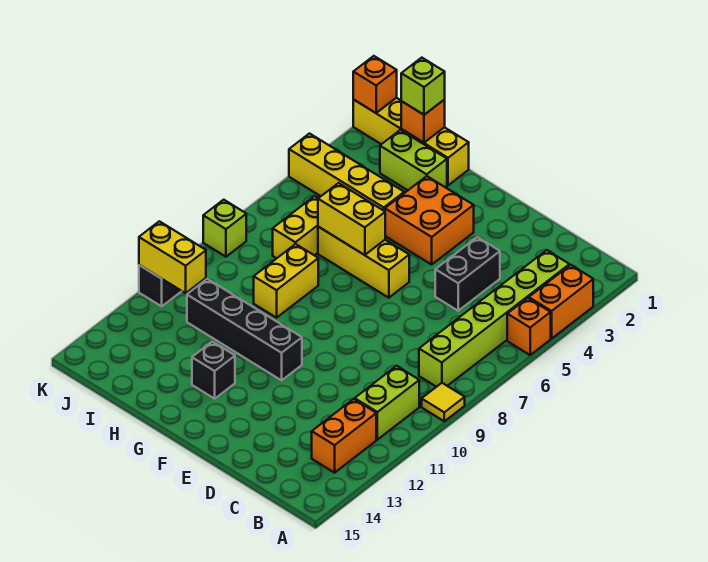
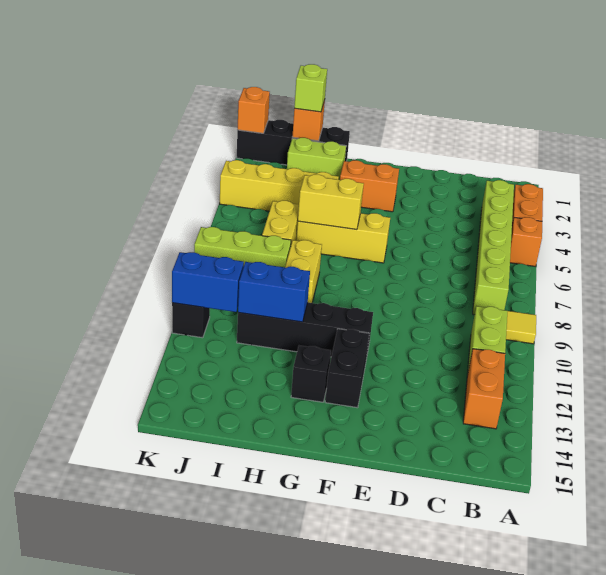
black brick D4:D5 level 1 -> black brick F12:F13 level 1
orange brick F3:G4 level 1 -> orange brick F3:G3 level 1
yellow brick H1:K1 level 1 -> black brick H1:K1 level 1
none -> blue brick H11:I11 level 2
yellow brick J11:K11 level 2 -> blue brick J11:K11 level 2
lime brick K8 level 1 -> lime brick I8:K8 level 1

